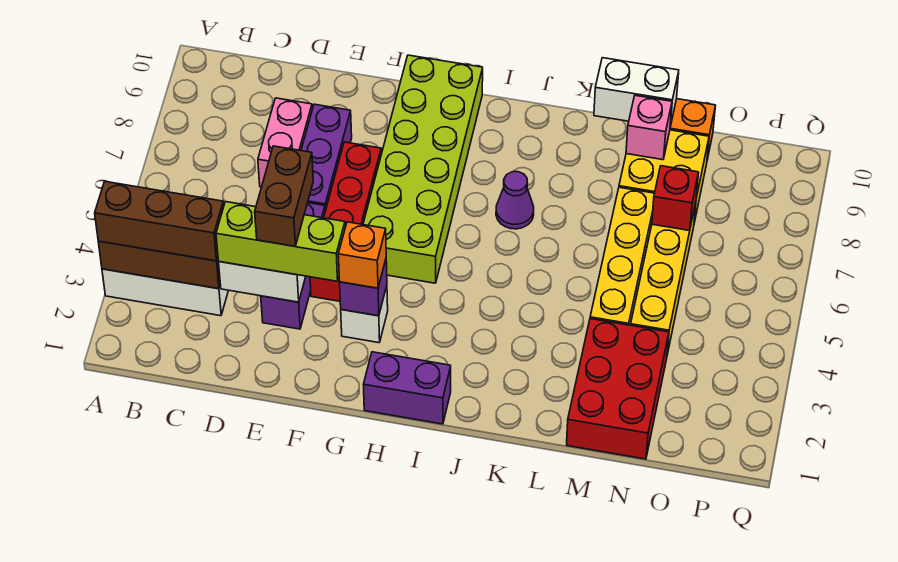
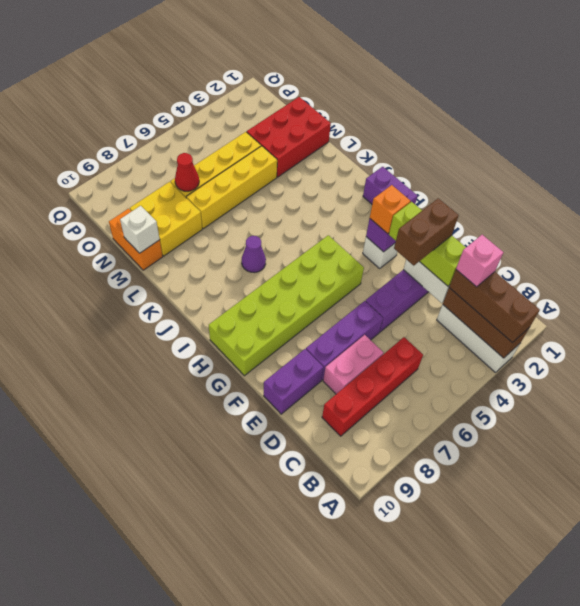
none -> purple brick E9:E10 level 1
red brick F4:F7 level 1 -> red brick C6:C9 level 1
white brick L10:M10 level 2 -> white brick M10 level 2
pink brick M9 level 2 -> pink brick C3 level 4
red brick N7 level 2 -> red cone N7 level 2

